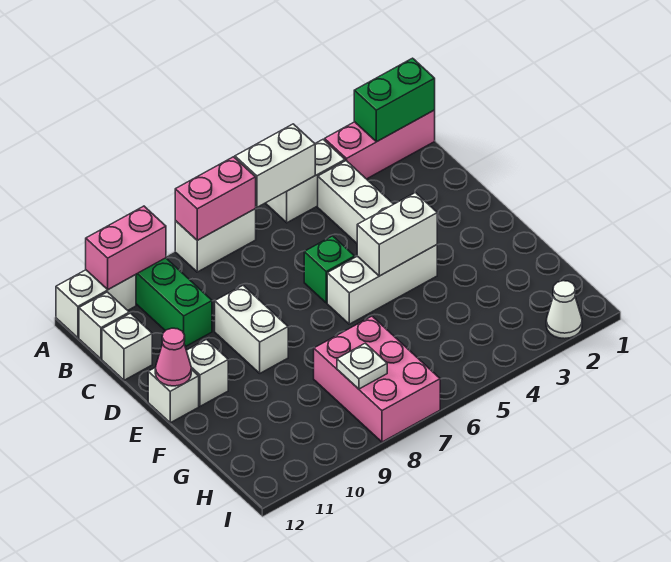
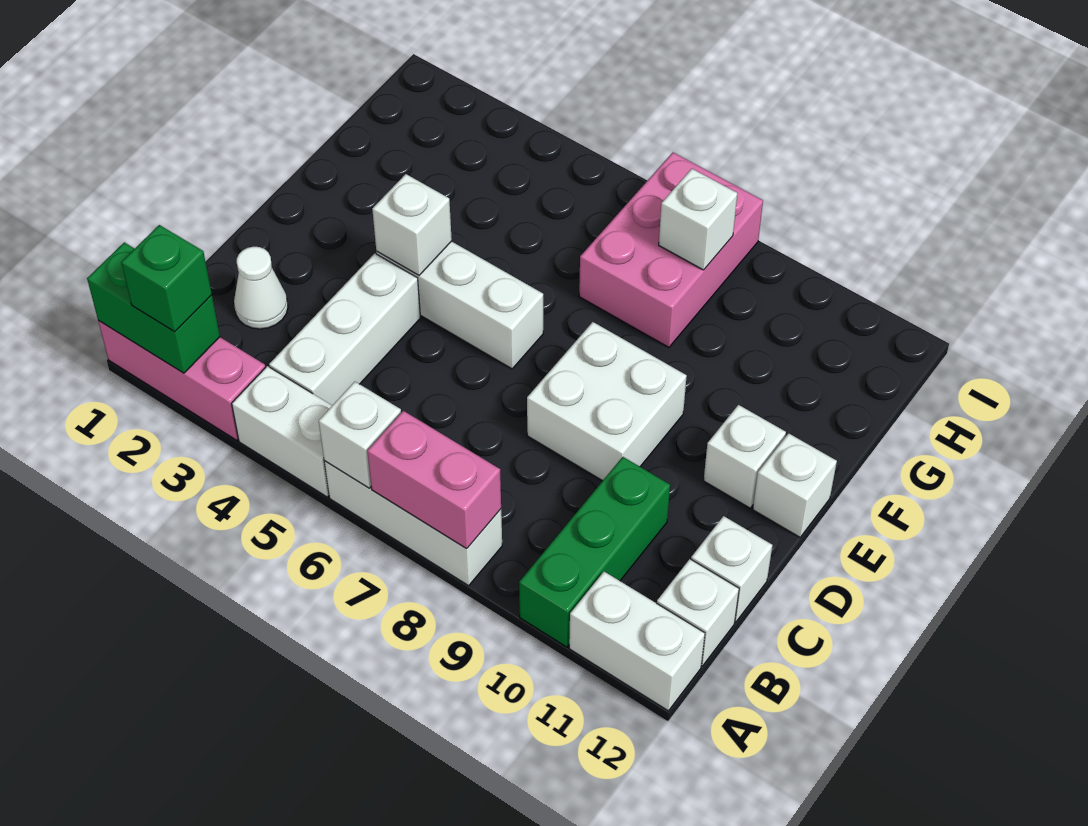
white brick A5:A6 level 2 -> white brick A6 level 2
white brick A7:A8 level 1 -> white brick A6:A8 level 1
pink brick A10:A11 level 2 -> none
green brick D6 level 1 -> green brick A2 level 3
white brick D9:E9 level 1 -> white brick D8:E9 level 1
white brick E4:E5 level 2 -> white brick E4 level 2
pink cone E12 level 2 -> none
white plate H8 level 2 -> white brick H8 level 2
white cone I2 level 1 -> white cone C2 level 1

